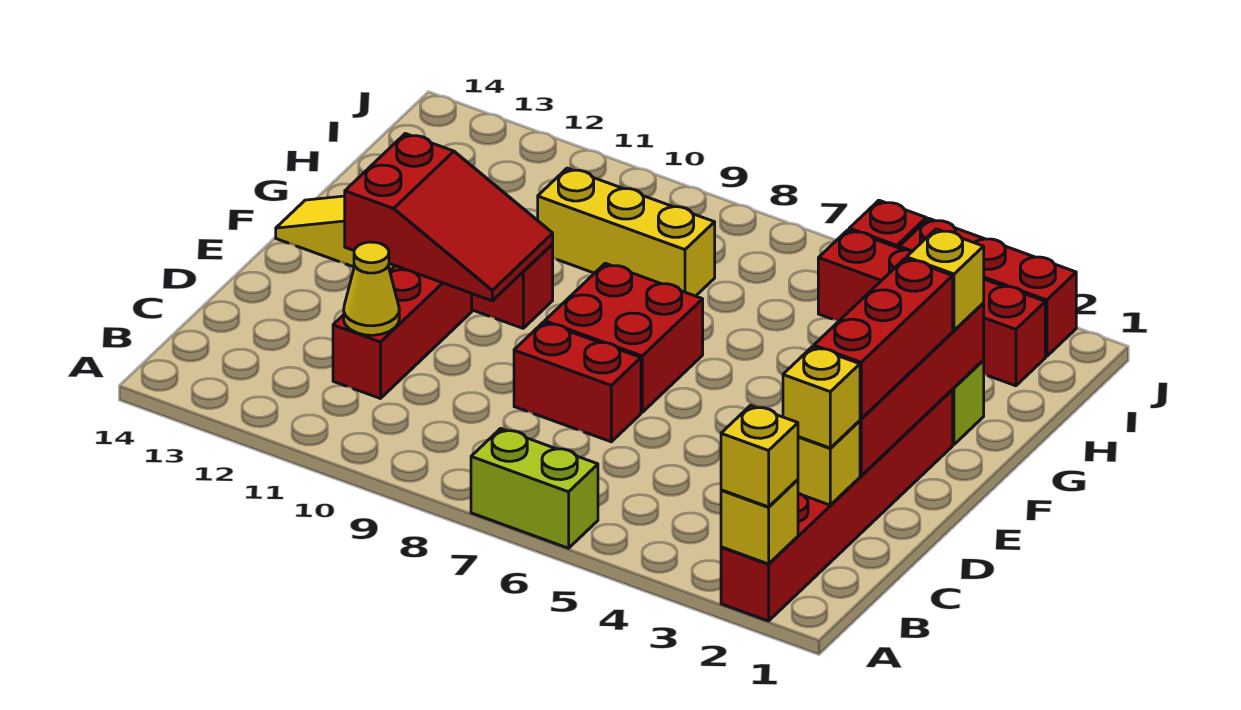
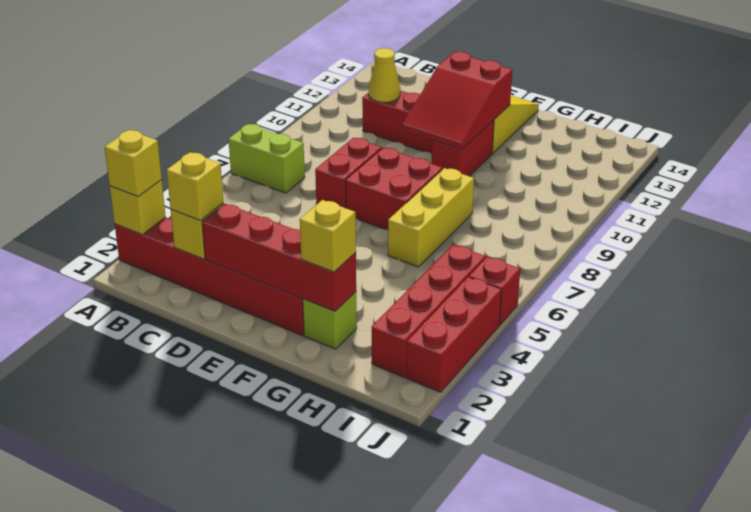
lime brick A6:A7 level 1 -> lime brick A7:B7 level 1
red brick D2:F2 level 3 -> none
yellow brick H8:H10 level 1 -> yellow brick G6:G8 level 1

